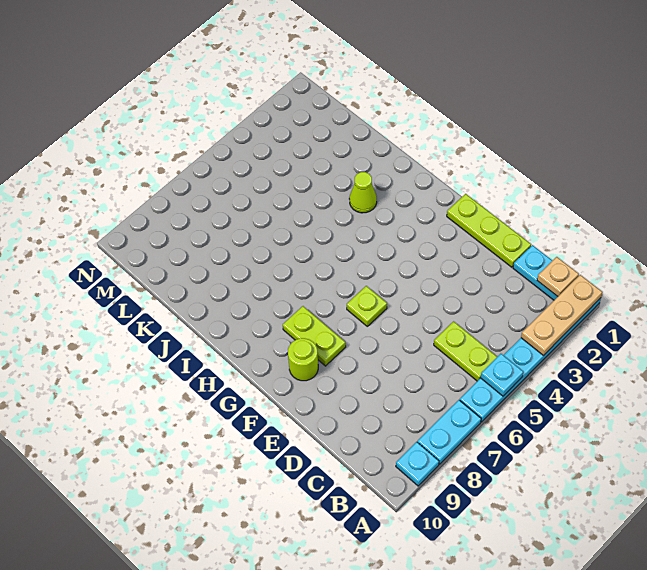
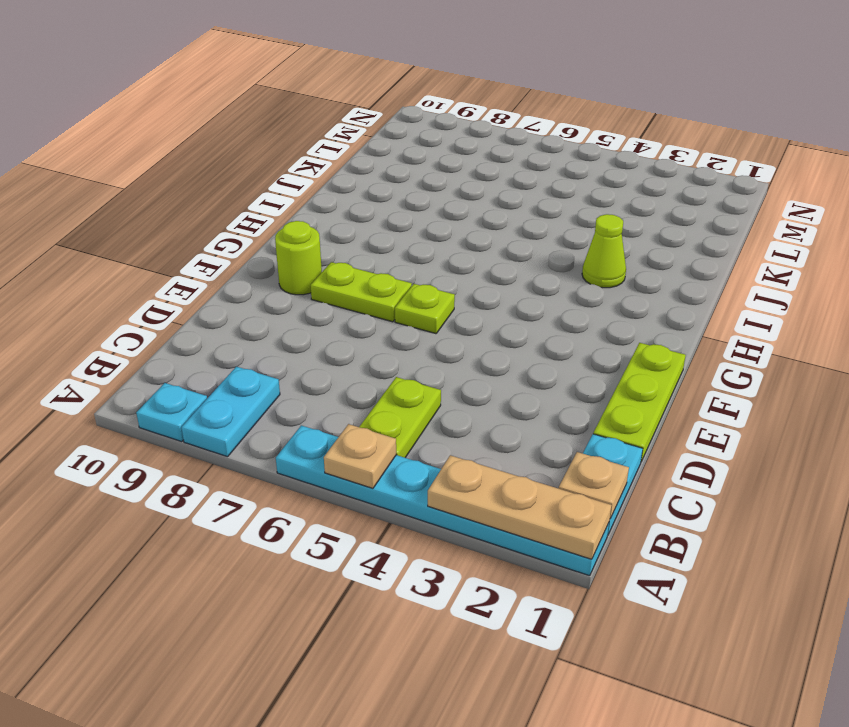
cyan plate A5 level 2 -> tan plate A5 level 2
cyan plate A7:A8 level 1 -> cyan plate A8:B8 level 1
lime plate F8:G8 level 1 -> lime plate F7:F8 level 1

